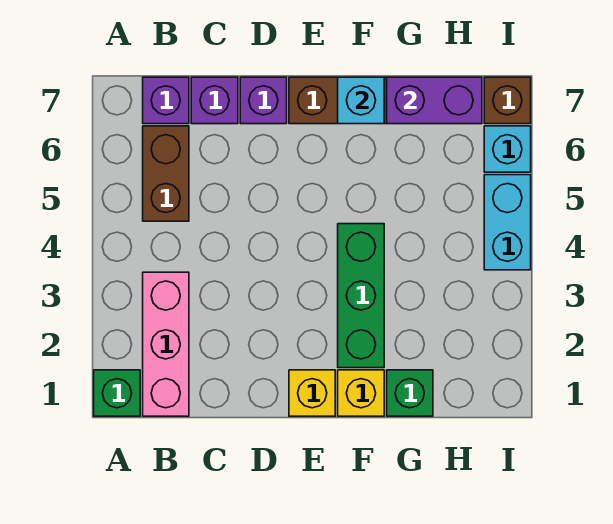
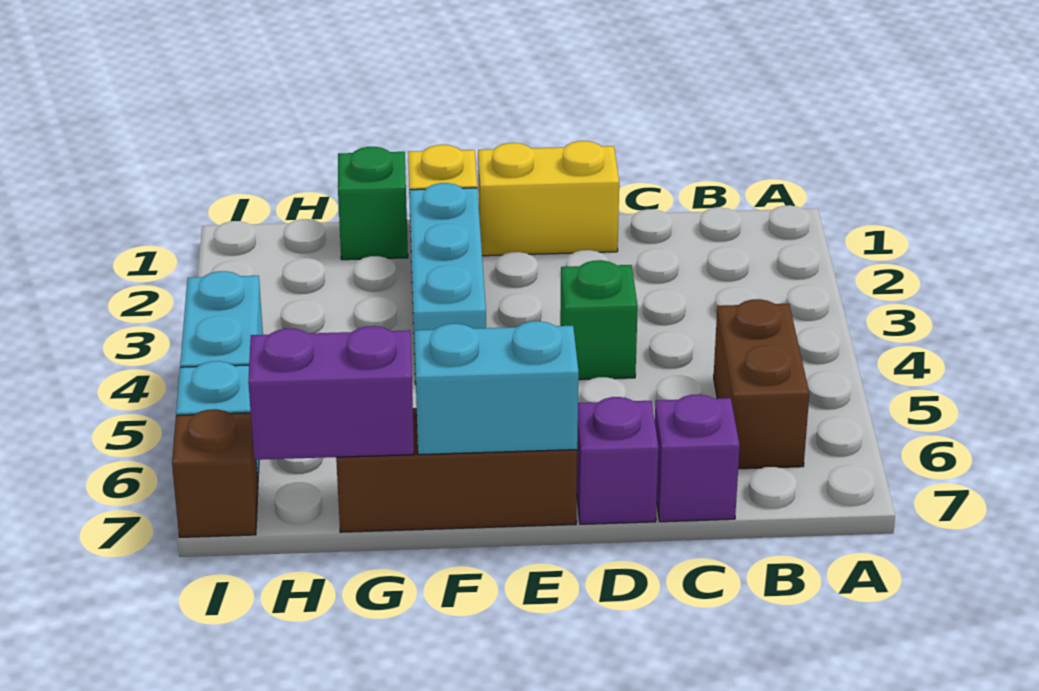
green brick A1 level 1 -> green brick D4 level 1
pink brick B1:B3 level 1 -> none
purple brick B7 level 1 -> none
yellow brick E1 level 1 -> yellow brick D1:E1 level 1
green brick F2:F4 level 1 -> cyan brick F2:F4 level 1
cyan brick F7 level 2 -> cyan brick E7:F7 level 2

